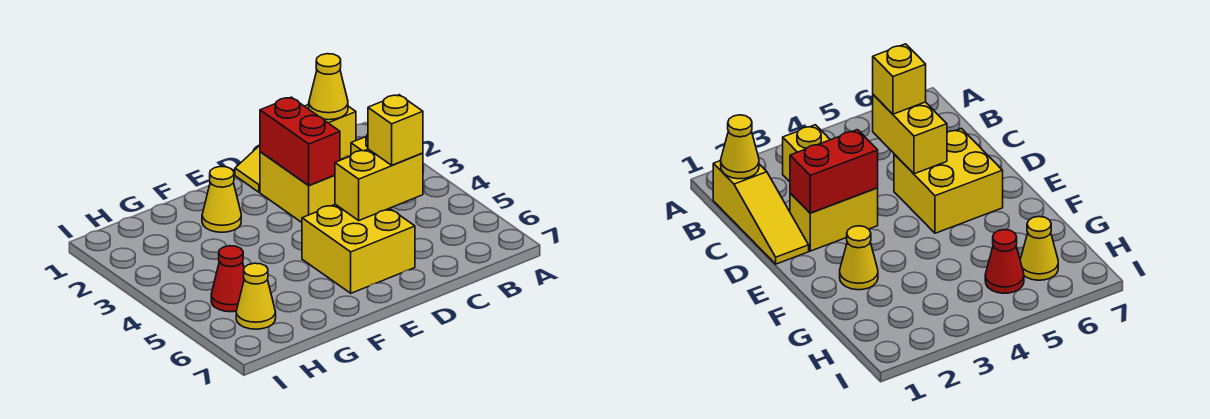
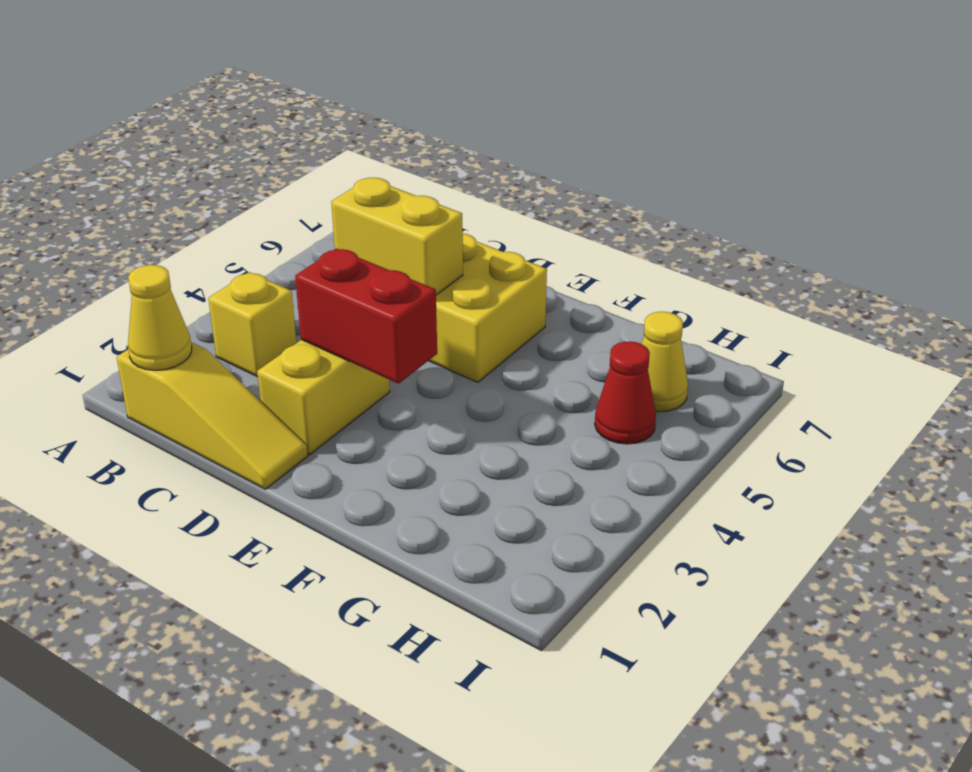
yellow brick C5 level 3 -> none
red brick D2:D3 level 2 -> red brick D3:E3 level 2
yellow cone F2 level 1 -> none

